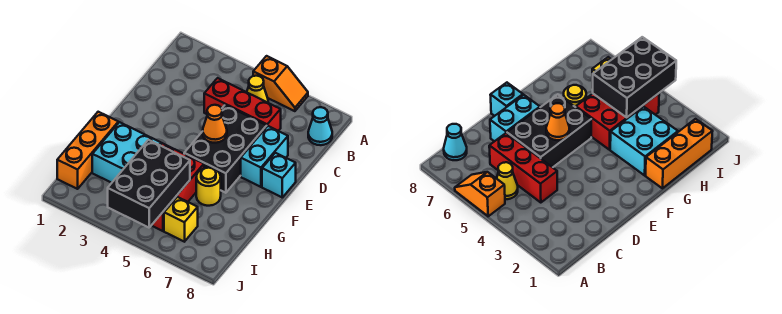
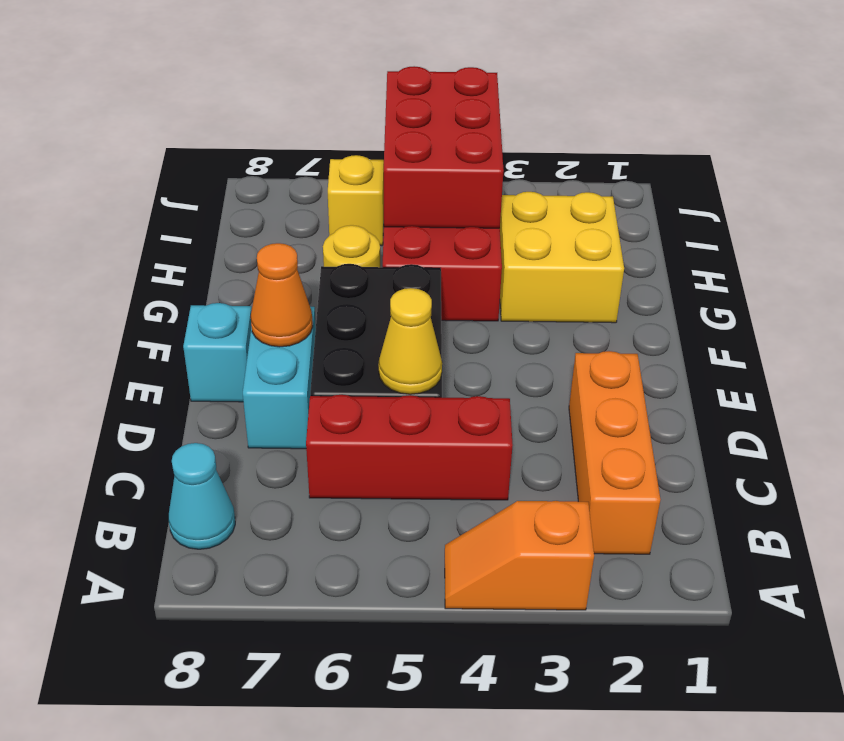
orange slope A5:A6 level 1 top 5 -> orange slope A3:A4 level 1 top 3
yellow cone B5 level 1 -> yellow cone D5 level 2
orange cone E5 level 2 -> orange cone E7 level 2
orange brick G1:I1 level 1 -> orange brick B2:D2 level 1
cyan brick G2:H3 level 1 -> yellow brick G2:H3 level 1
black brick H4:J5 level 2 -> red brick H4:J5 level 2

